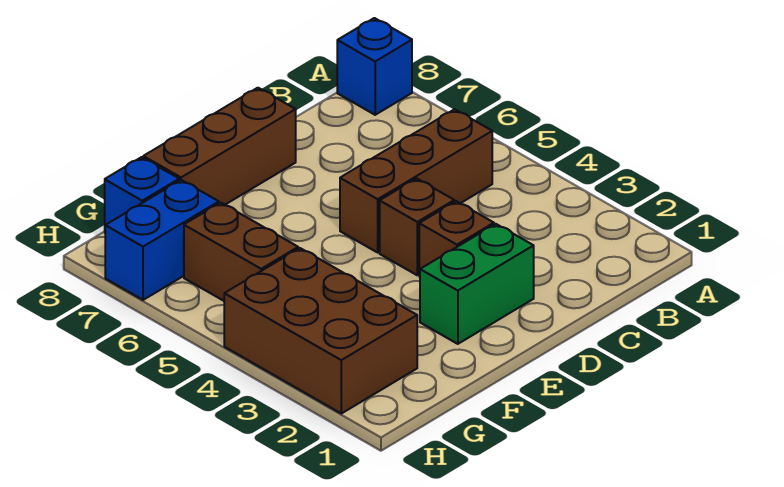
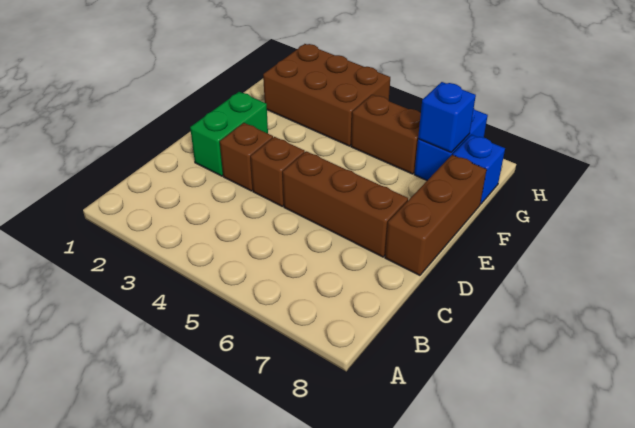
blue brick A8 level 1 -> blue brick G7 level 2
brown brick B5:D5 level 1 -> brown brick D5:D7 level 1

